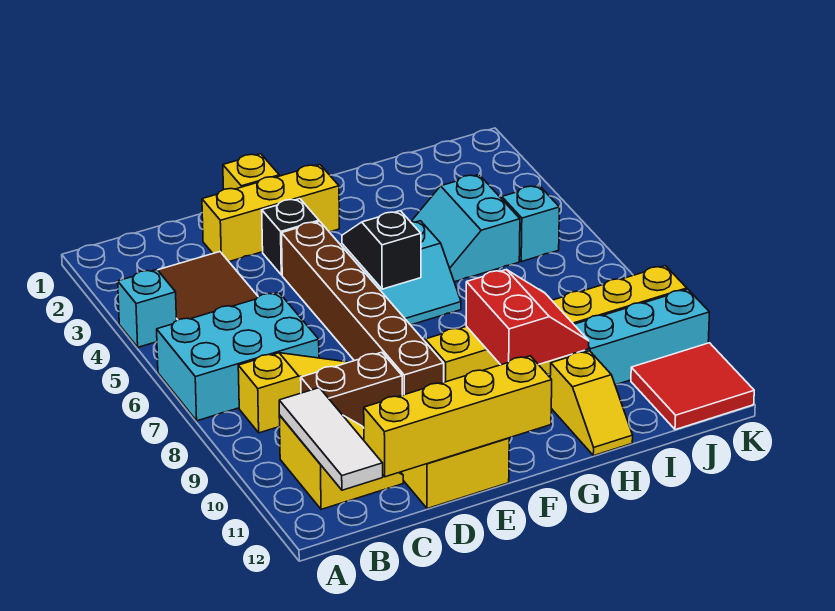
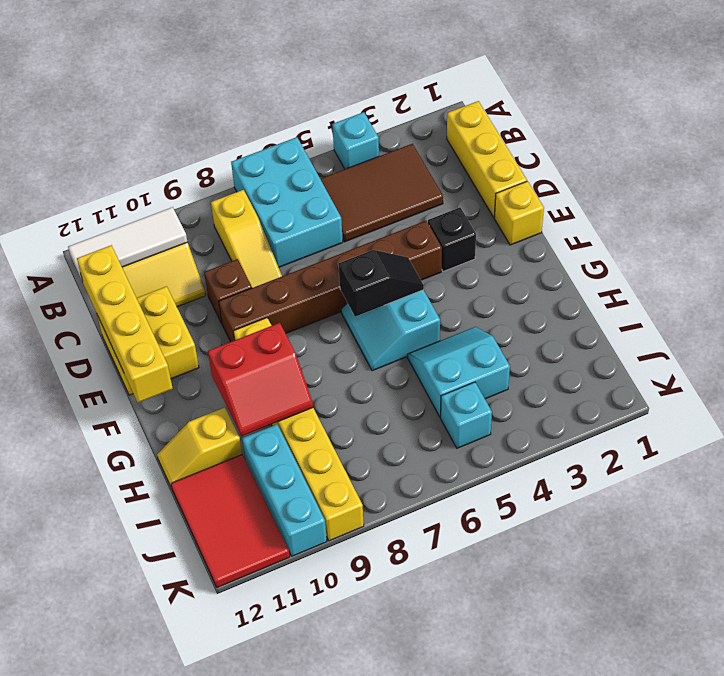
brown brick C9:D9 level 1 -> brown brick D9 level 1
yellow brick D2:F2 level 1 -> yellow brick B1:D1 level 1
red tile J11:K12 level 1 -> red tile I11:K12 level 1

